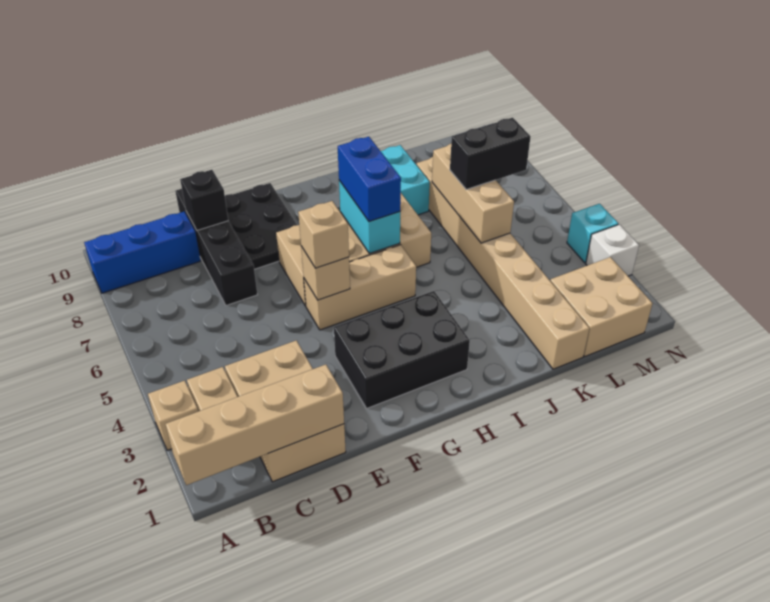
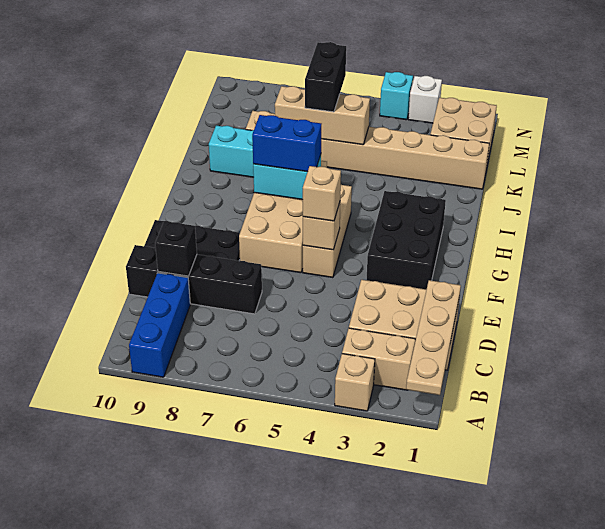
tan brick A1:D1 level 2 -> tan plate A1:D1 level 2

